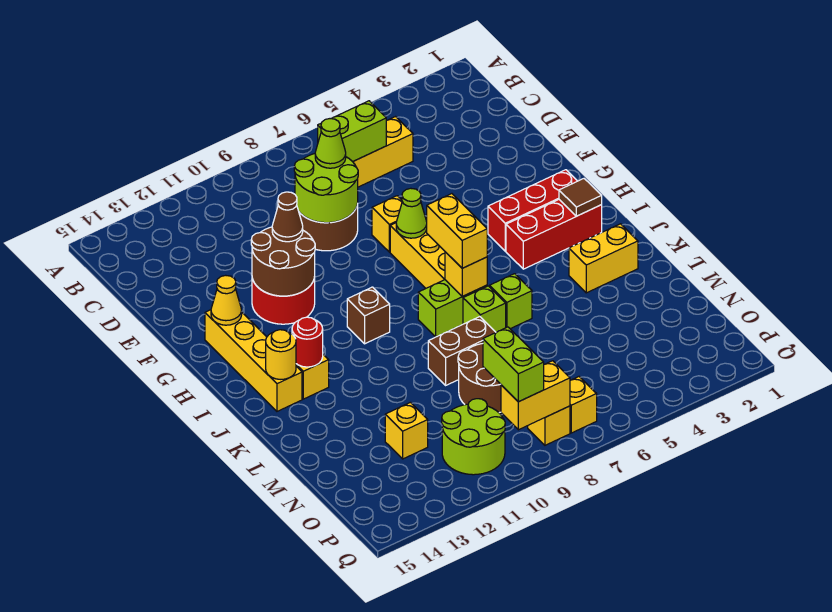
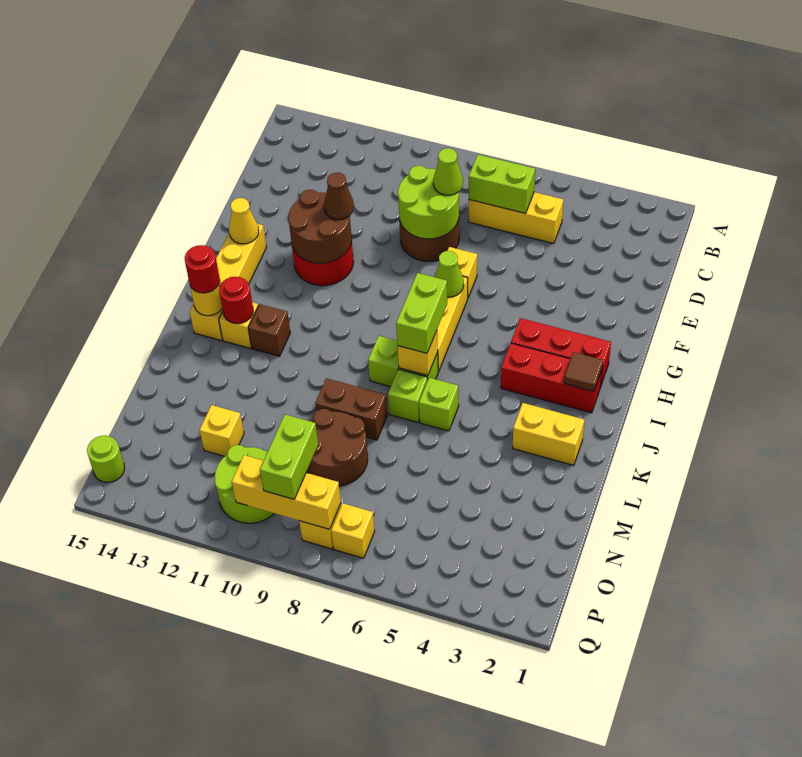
yellow brick I7:J7 level 3 -> lime brick I7:J7 level 3
brown brick I10 level 1 -> brown brick J12 level 1
none -> red round brick J14 level 3
yellow brick P8:P9 level 2 -> yellow brick P8:P10 level 2
none -> lime round brick P15 level 1

